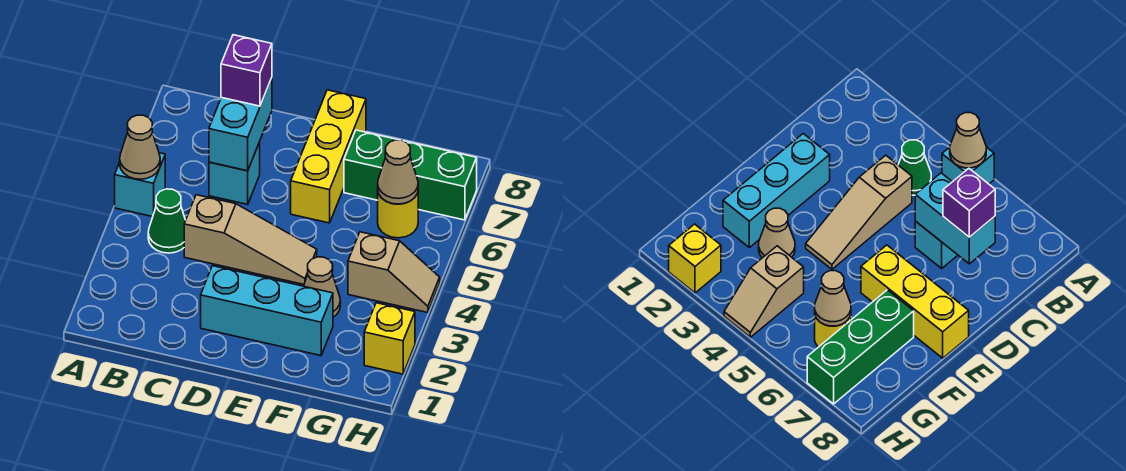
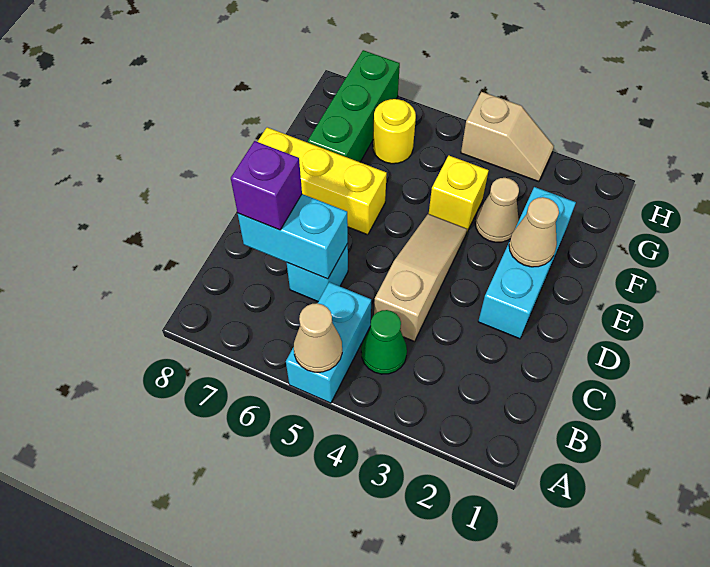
cyan brick A5 level 1 -> cyan brick A5:B5 level 1
tan slope G4:H4 level 1 top G -> tan slope H3:H4 level 1 top 4
tan cone G6 level 2 -> tan cone E2 level 2
yellow brick H2 level 1 -> yellow brick F4 level 1

